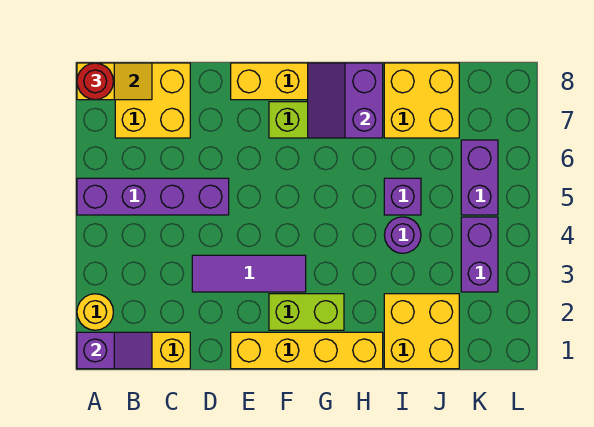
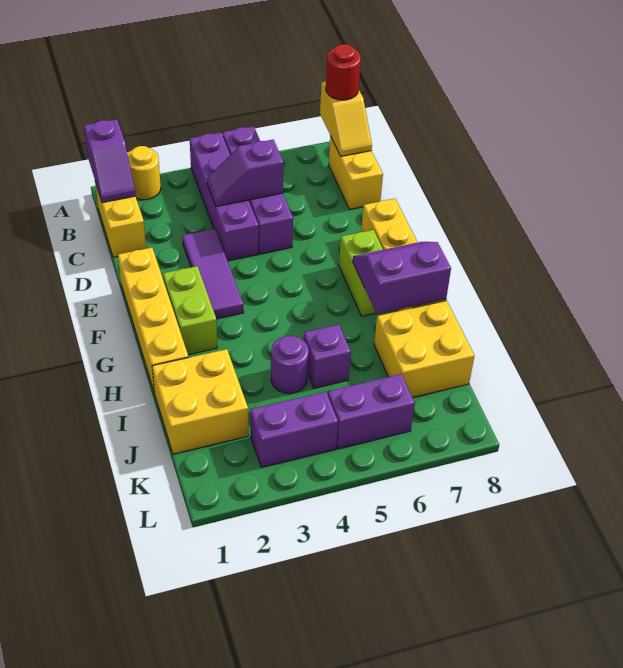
none -> purple brick A4:D4 level 1
yellow brick B7:C8 level 1 -> yellow brick B8:C8 level 1
none -> purple slope C4:C5 level 2 top 5

